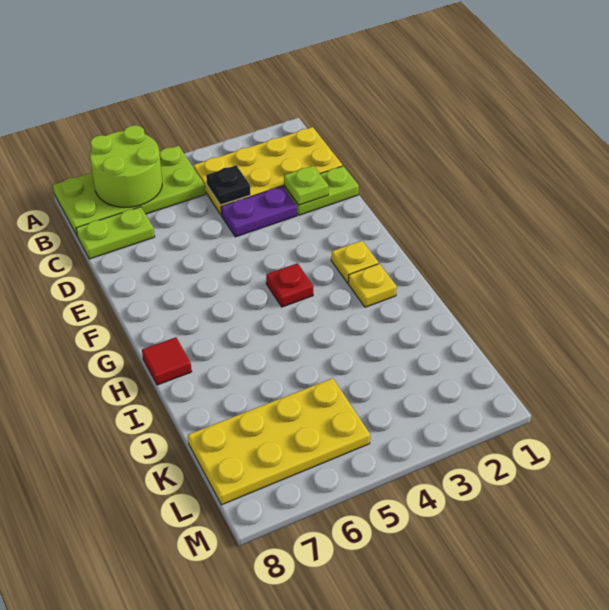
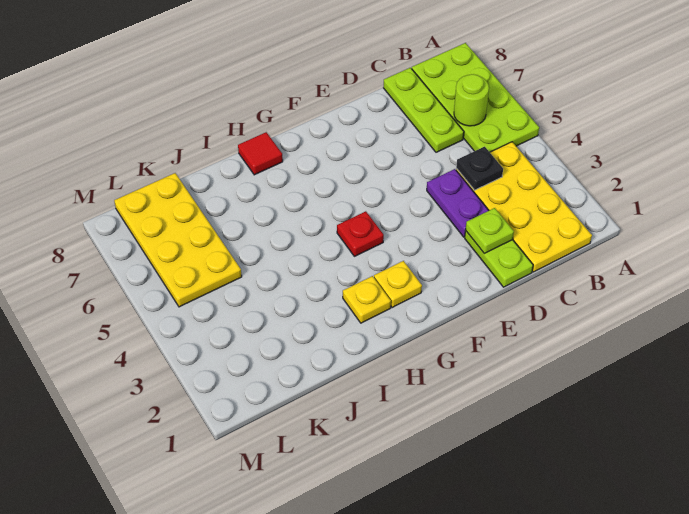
lime round brick A6:B7 level 2 -> lime round brick B6 level 2
lime plate C7:C8 level 1 -> lime plate C6:C8 level 1

